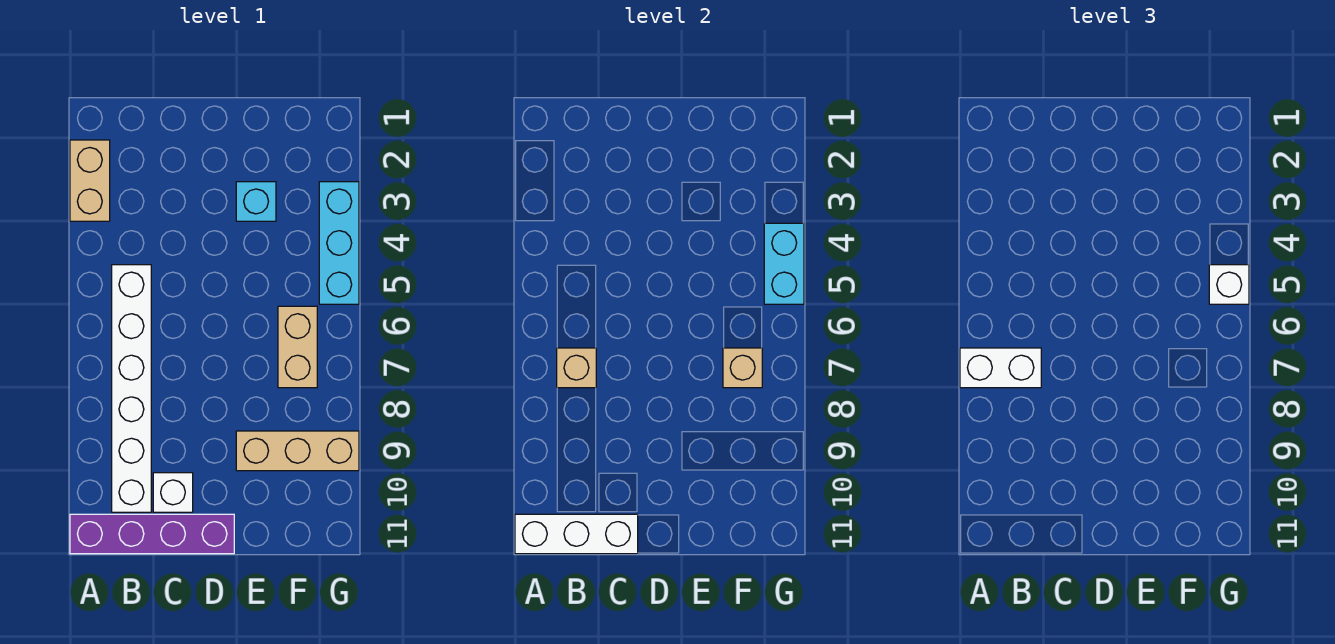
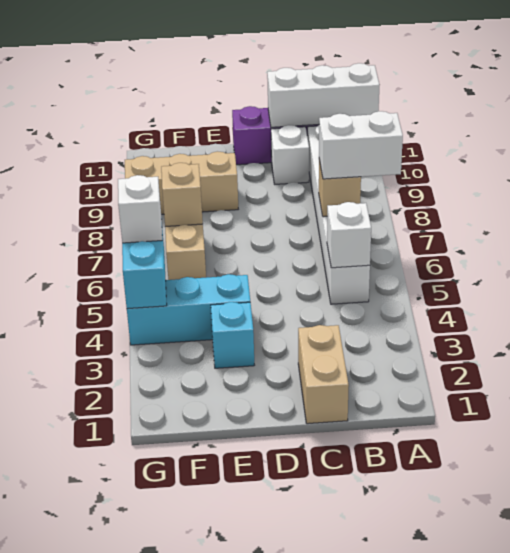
tan brick A2:A3 level 1 -> tan brick C1:C2 level 1
none -> white brick B5 level 2
cyan brick G3:G5 level 1 -> cyan brick E4:G4 level 1

